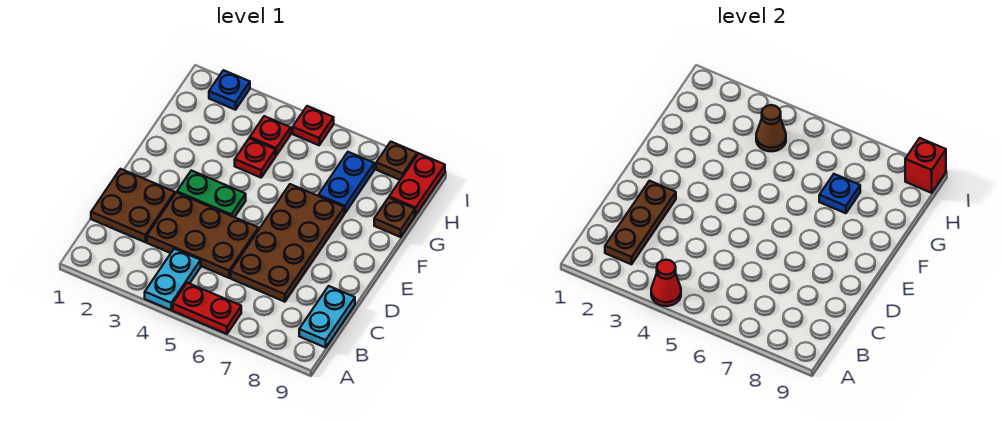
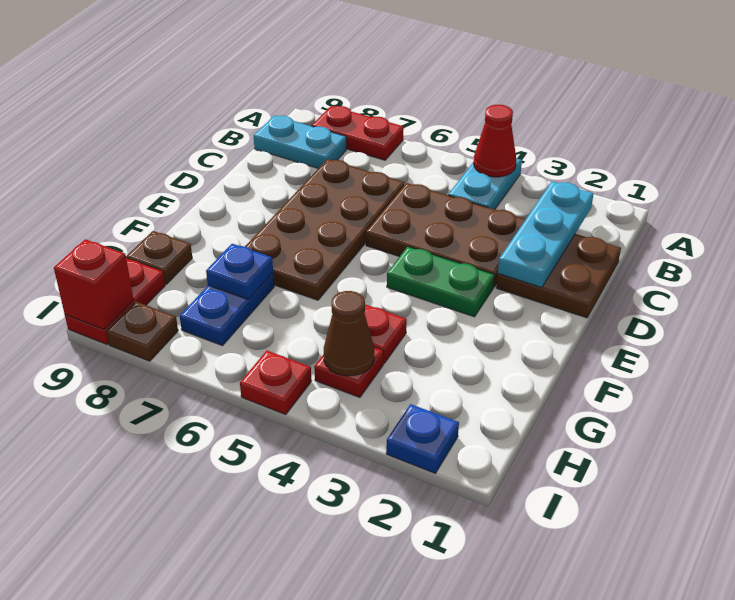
red plate A5:A6 level 1 -> red plate A7:A8 level 1
brown plate B2:D2 level 2 -> cyan plate B2:D2 level 2
cyan plate B9:C9 level 1 -> cyan plate B8:B9 level 1

